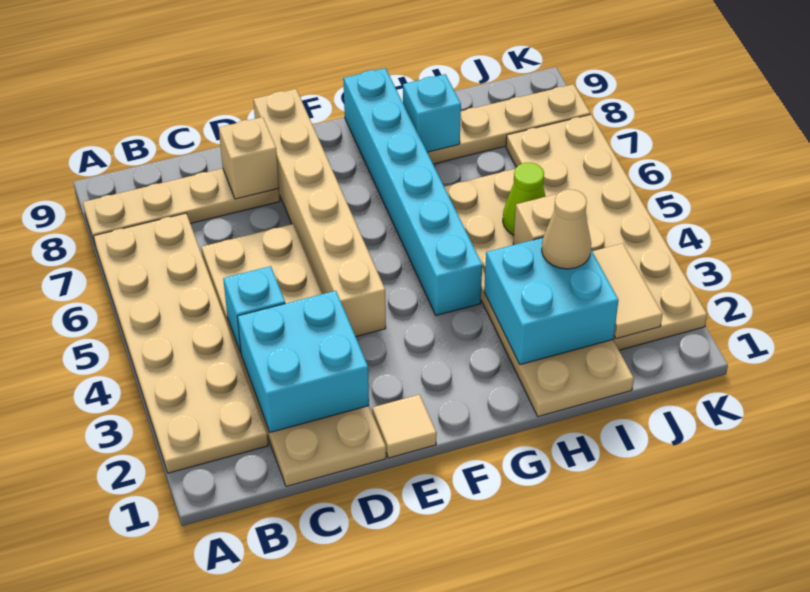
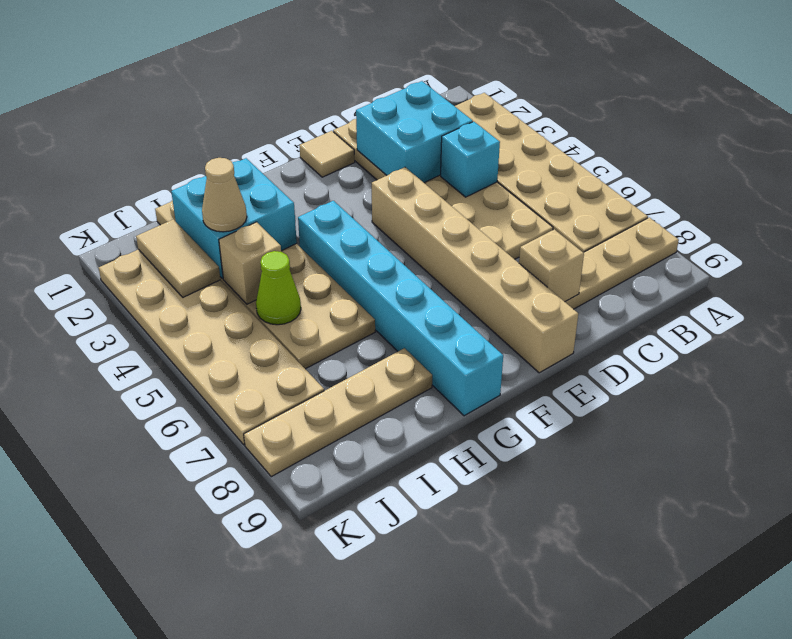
cyan brick H8 level 2 -> none

